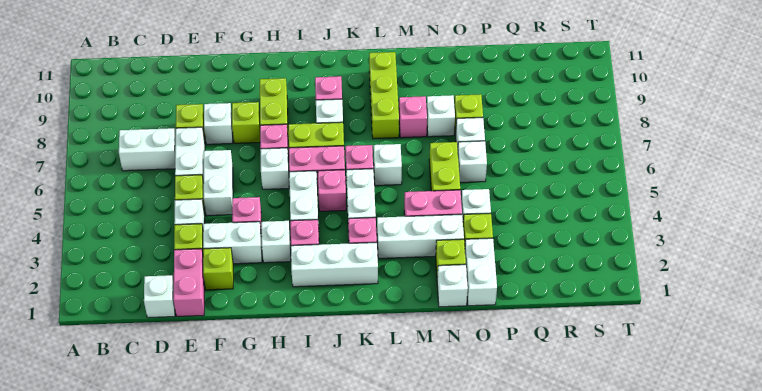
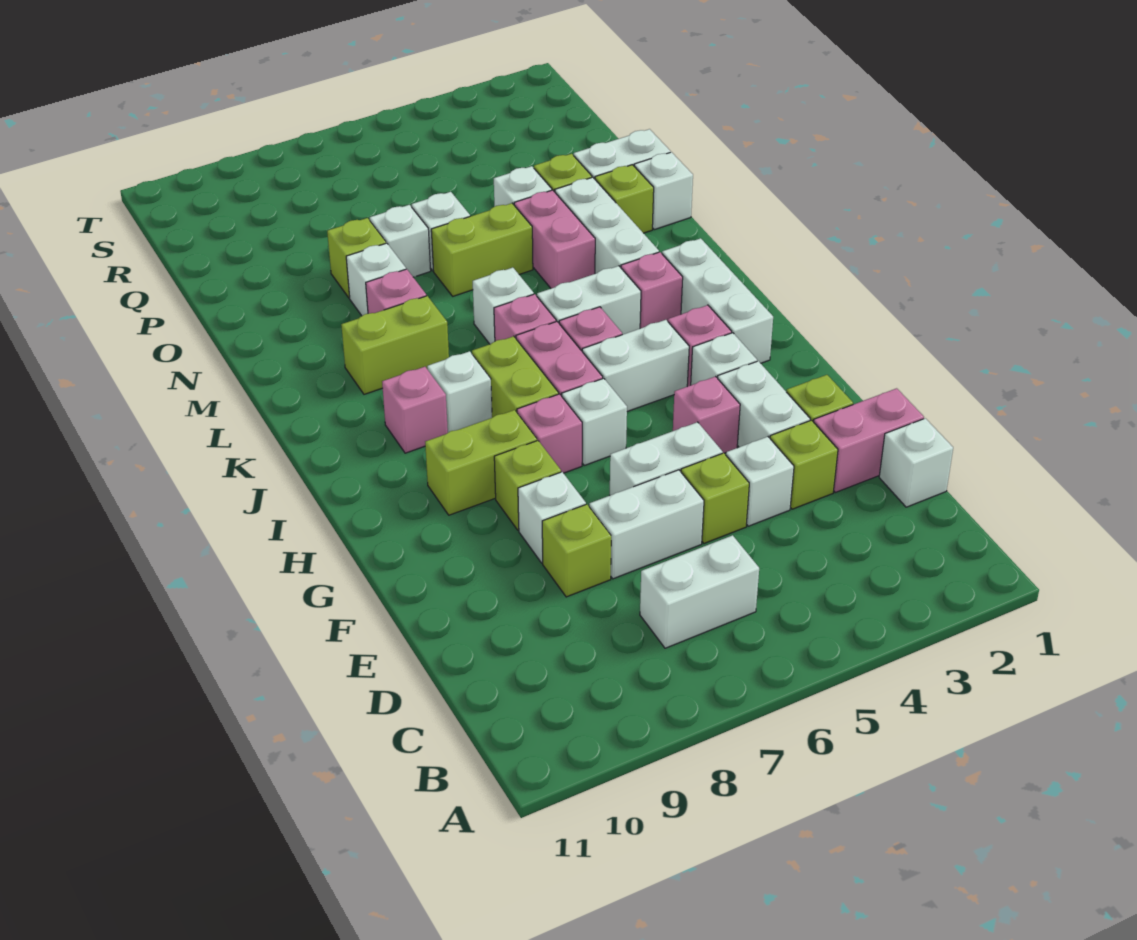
white brick C7:D7 level 1 -> white brick C6:C7 level 1
lime brick L8:L10 level 1 -> lime brick L8:L9 level 1

